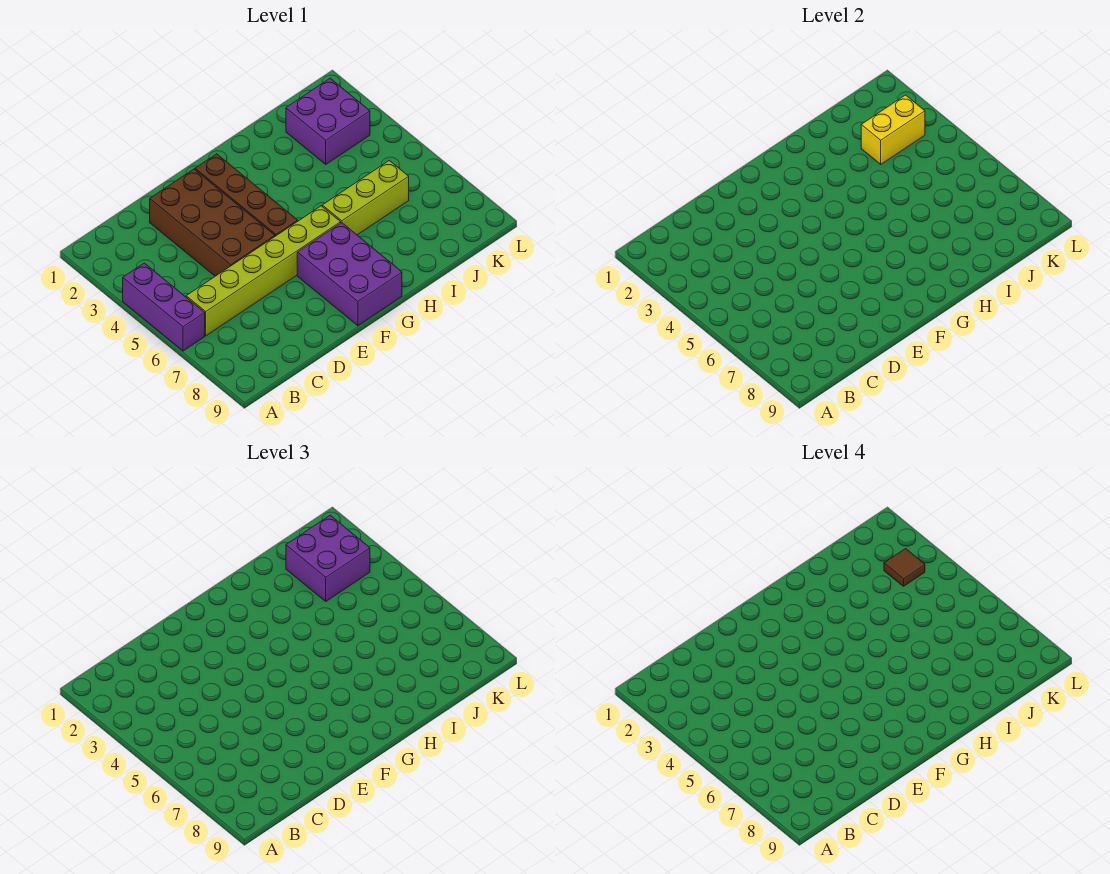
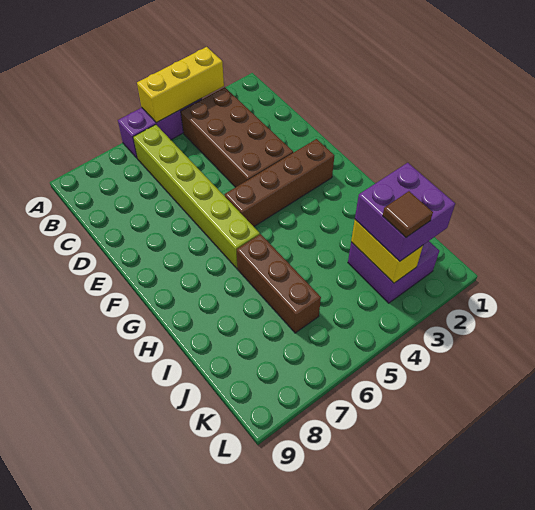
none -> yellow brick A3:A5 level 2
brown brick D2:E5 level 1 -> brown brick B3:E4 level 1
purple brick F7:G9 level 1 -> none
lime brick H6:J6 level 1 -> brown brick H6:J6 level 1

